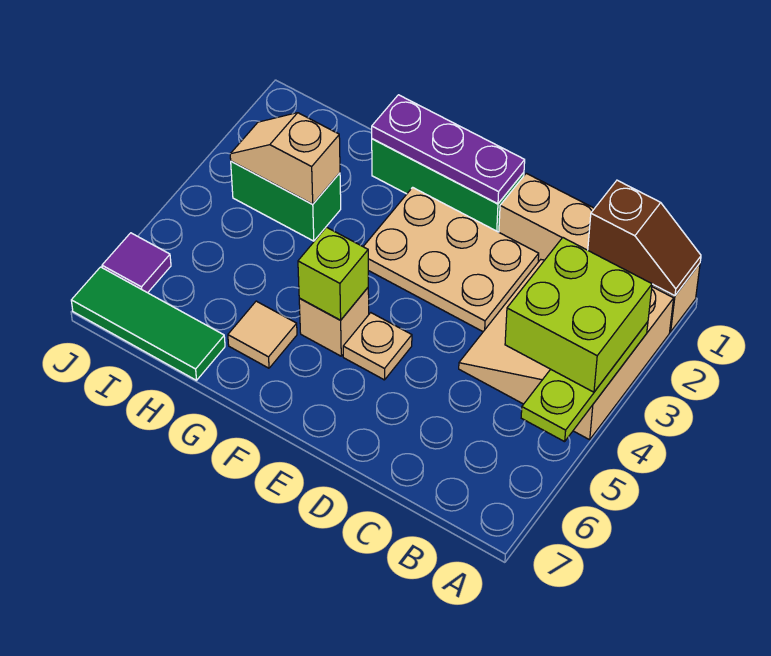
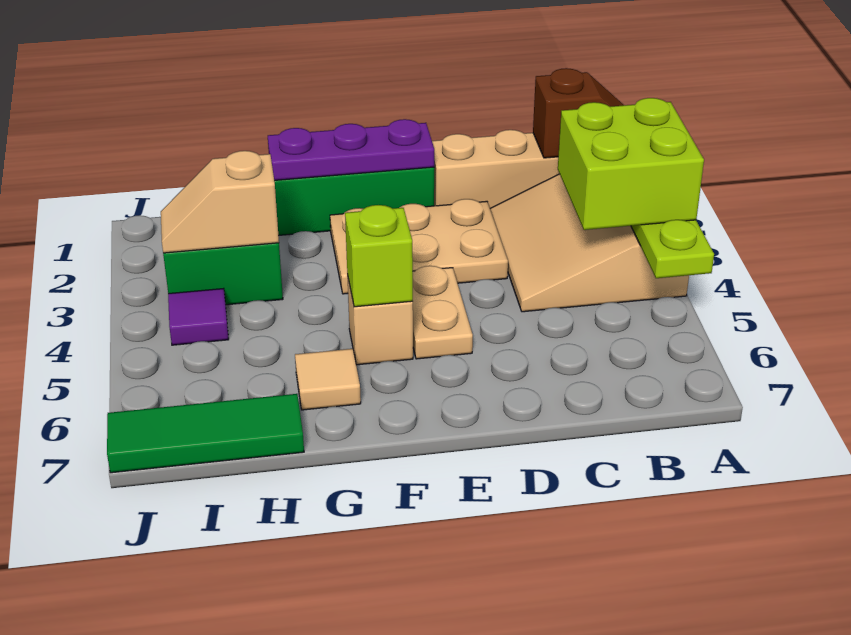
tan plate E5 level 1 -> tan plate E4:E5 level 1
purple tile J6 level 1 -> purple tile I4 level 1

